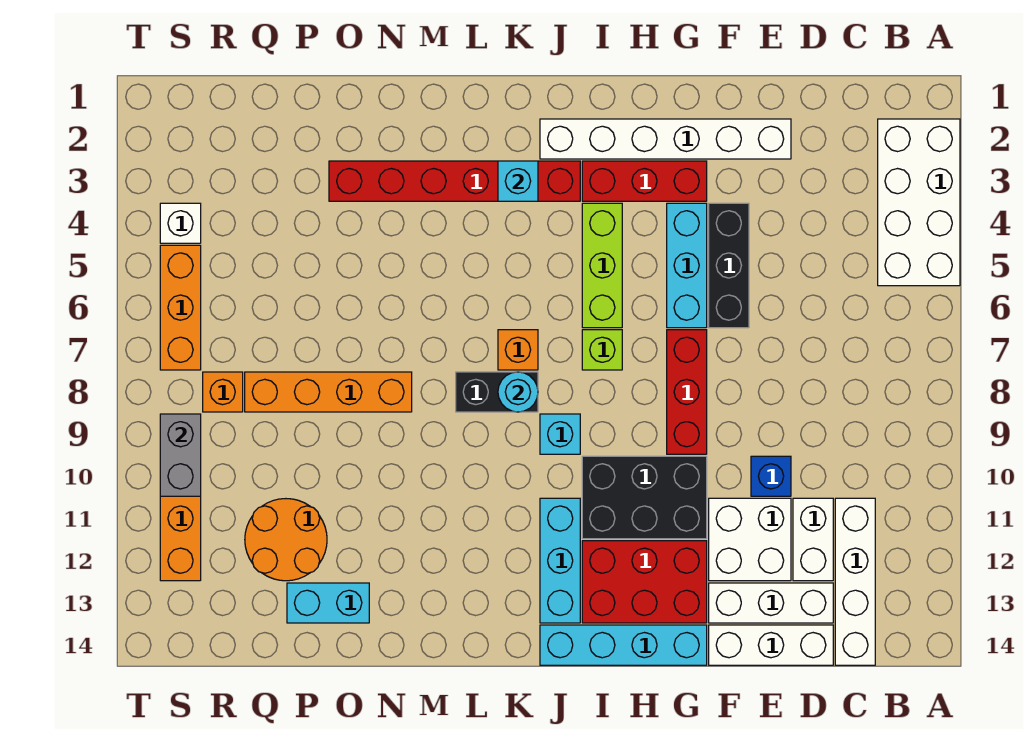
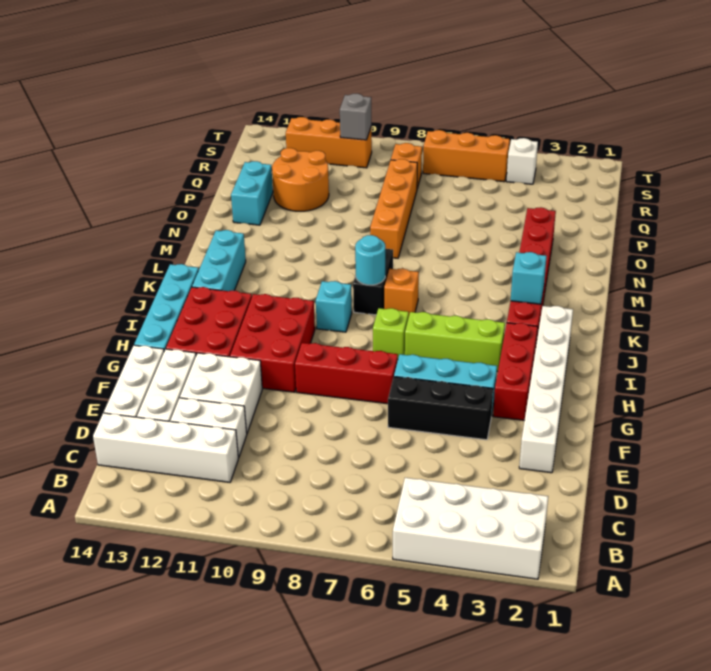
blue brick E10 level 1 -> none
black brick G10:I11 level 1 -> red brick G10:I11 level 1
cyan brick J11:J13 level 1 -> cyan brick J13:L13 level 1
grey brick S9:S10 level 2 -> grey brick S10 level 2

